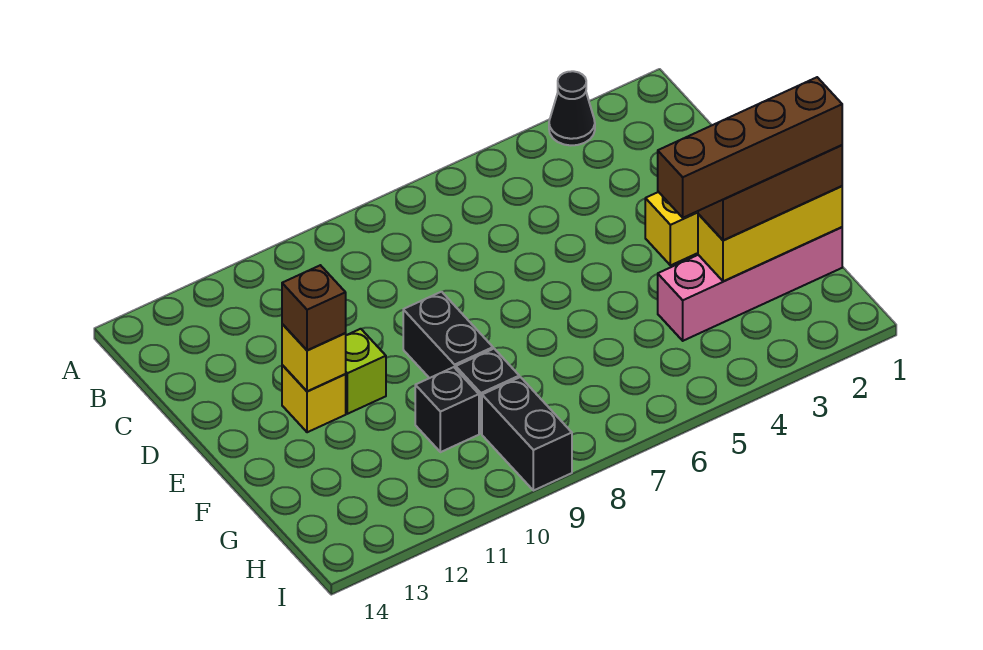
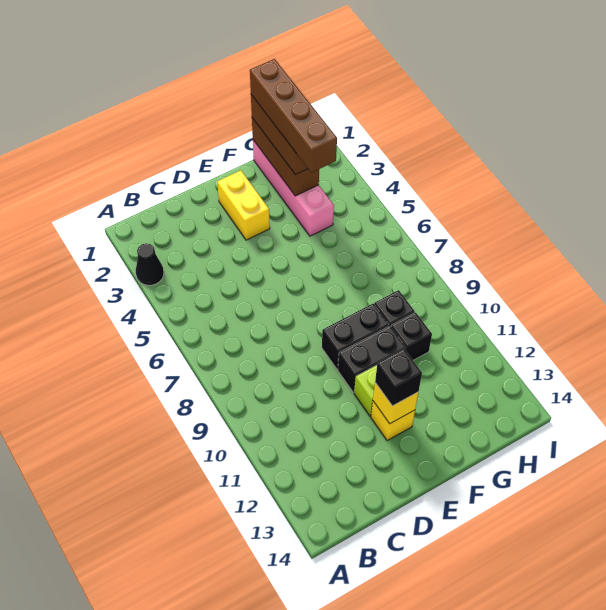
brown brick E12 level 3 -> black brick E12 level 3
yellow brick G1:G3 level 2 -> brown brick G1:G3 level 2
black brick H9:I9 level 1 -> black brick E10:F10 level 1

